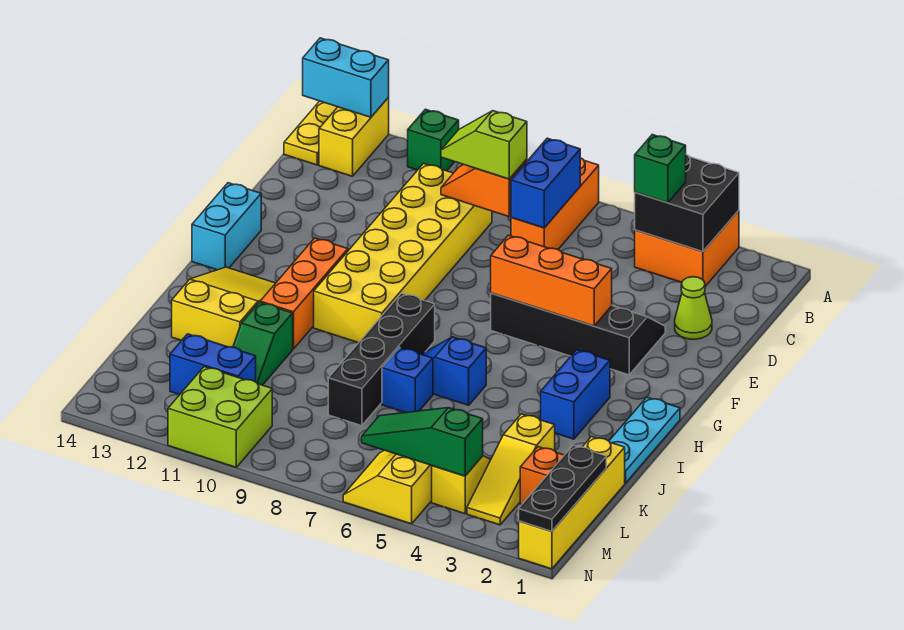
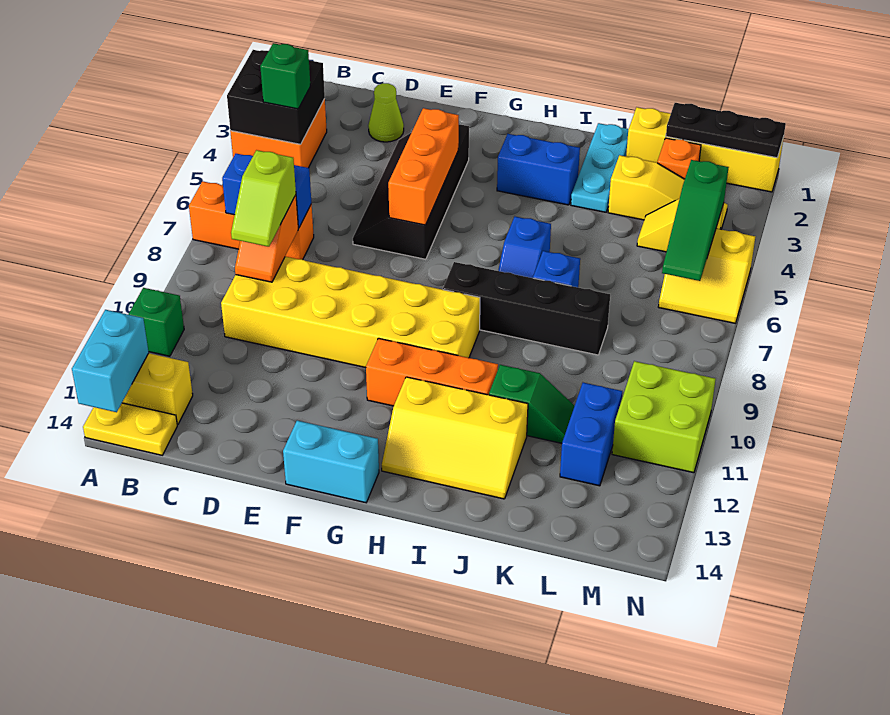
cyan plate H1:J1 level 1 -> cyan plate J1:J3 level 1
yellow slope H12:J13 level 1 top J -> yellow slope H12:J13 level 1 top 12

